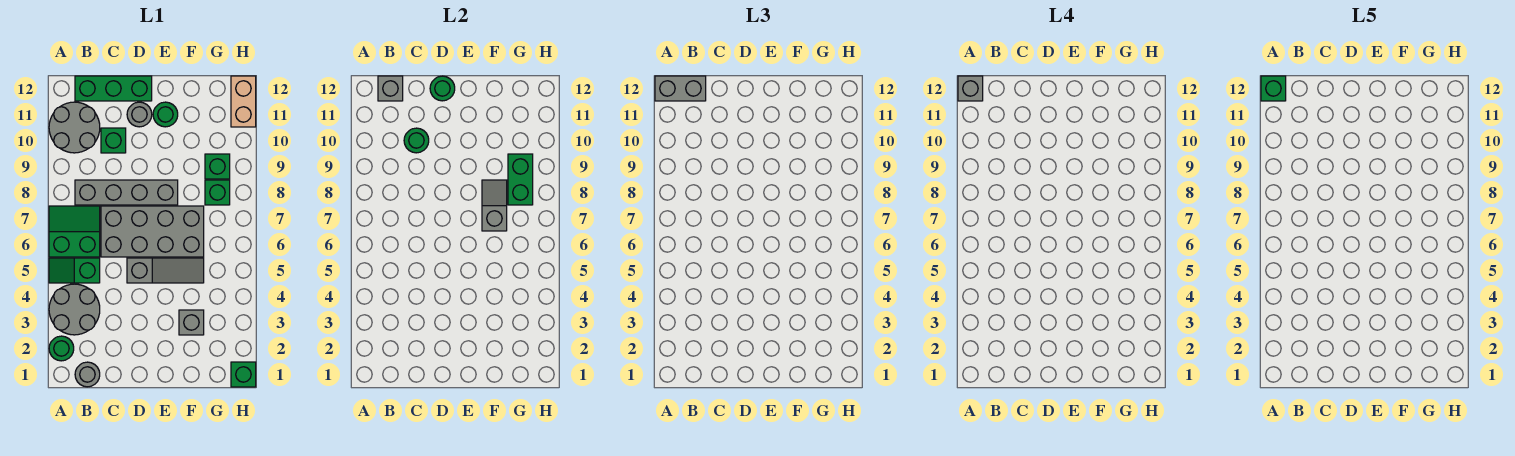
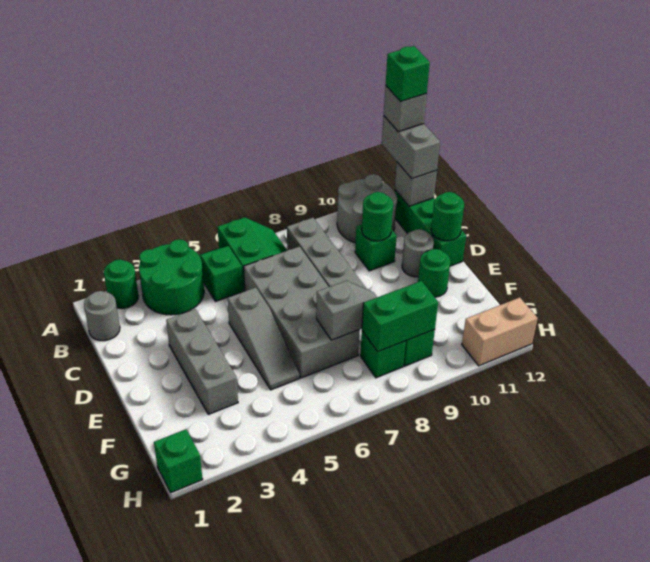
grey round brick A3:B4 level 1 -> green round brick A3:B4 level 1
grey brick F3 level 1 -> grey brick D3:F3 level 1

